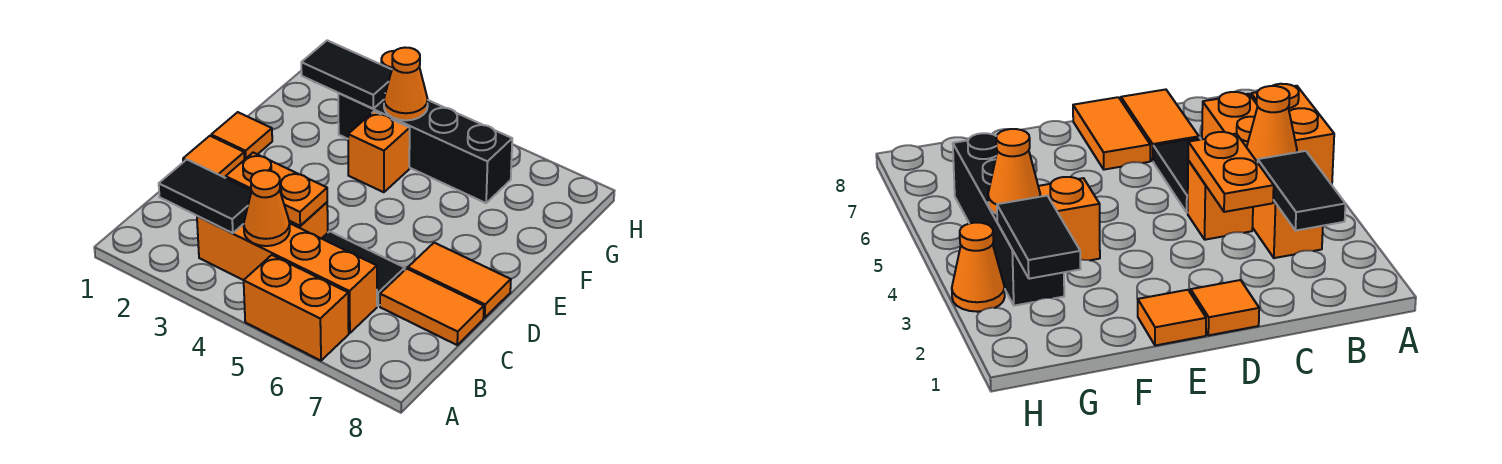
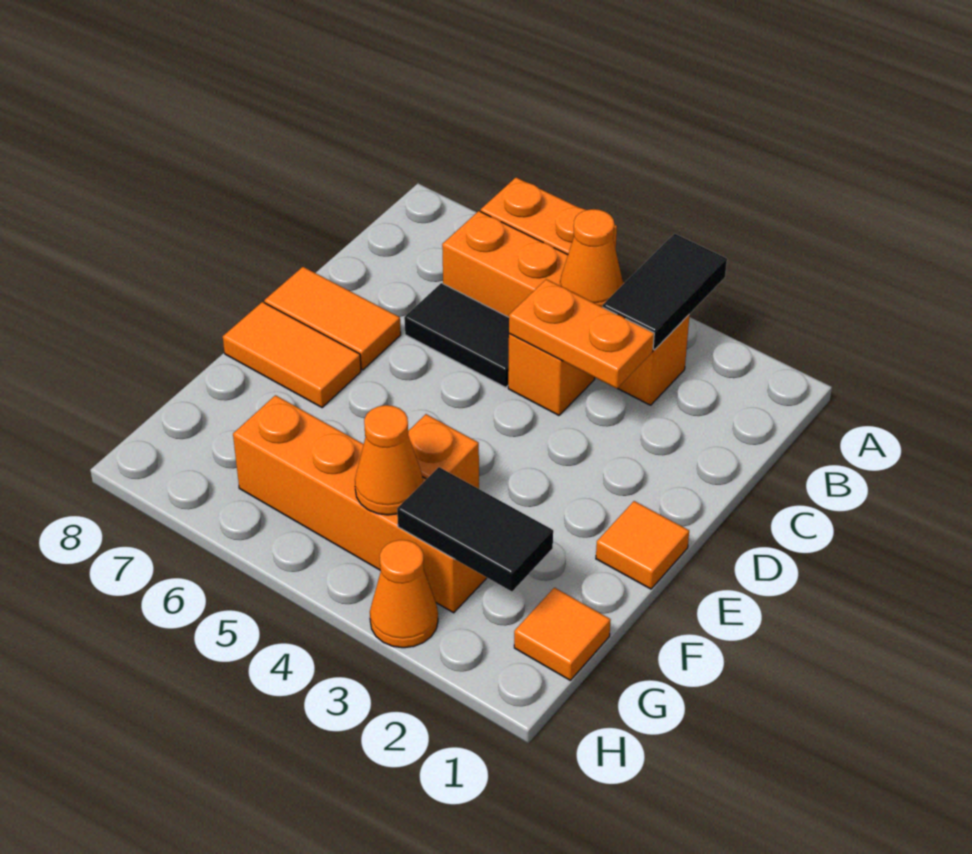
black tile B2:B3 level 2 -> black tile A3:B3 level 2
orange tile C7:C8 level 1 -> orange tile E7:E8 level 1
orange tile D1 level 1 -> orange tile G1 level 1
black brick G3:G6 level 1 -> orange brick G3:G6 level 1

